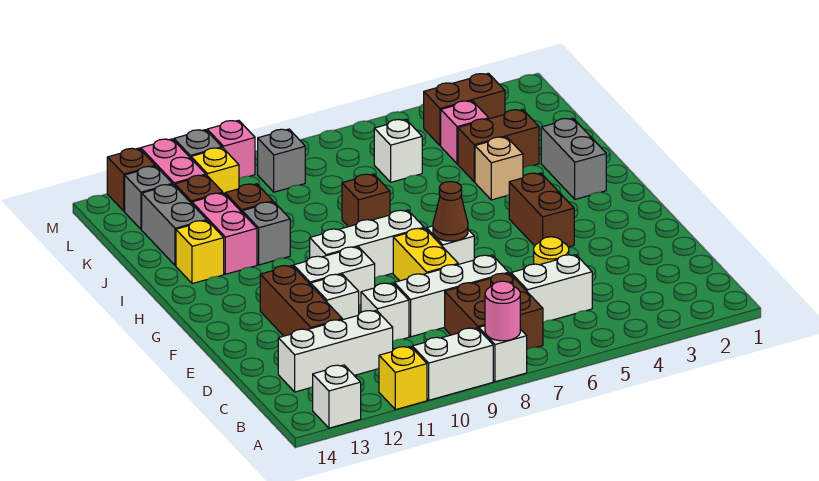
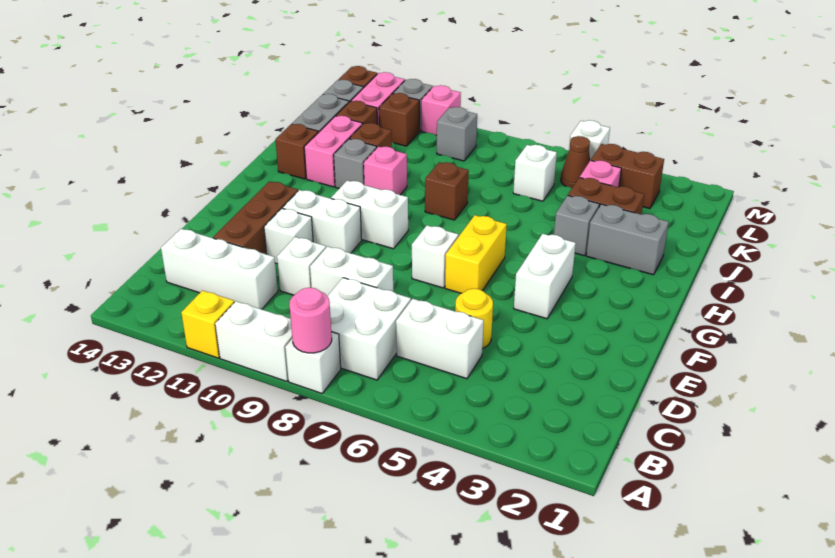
white brick A13 level 1 -> white brick M5 level 1
brown brick B7:C8 level 1 -> white brick B7:C8 level 1
white brick D7:D9 level 1 -> white brick D8:D9 level 1
yellow brick E8:F8 level 1 -> yellow brick F6:G6 level 1
brown brick F4:G4 level 1 -> white brick F4:G4 level 1
brown cone F7 level 2 -> brown cone L5 level 1
white brick G8:G10 level 1 -> white brick G9:G10 level 1
grey brick H2:I2 level 1 -> grey brick I2:I3 level 1
tan brick I4 level 1 -> grey brick I4 level 1
none -> pink brick I10 level 1
yellow brick I13 level 1 -> brown brick I13 level 1
yellow brick L11 level 1 -> brown brick L11 level 1

